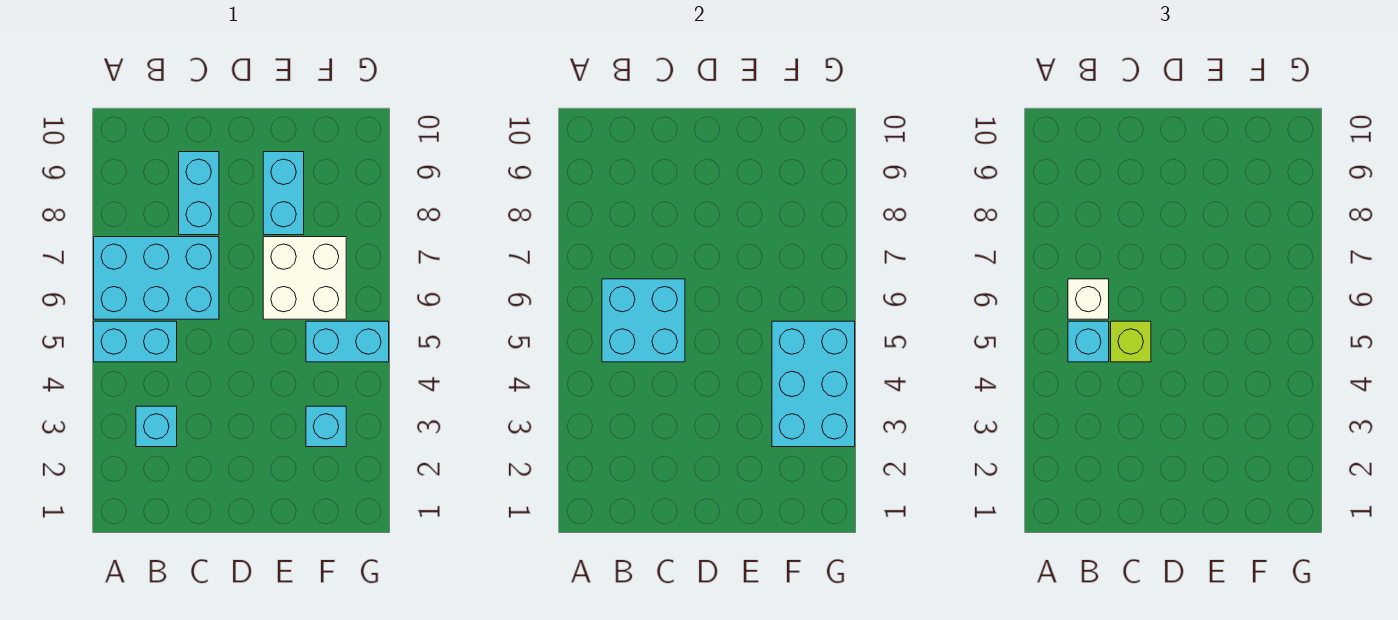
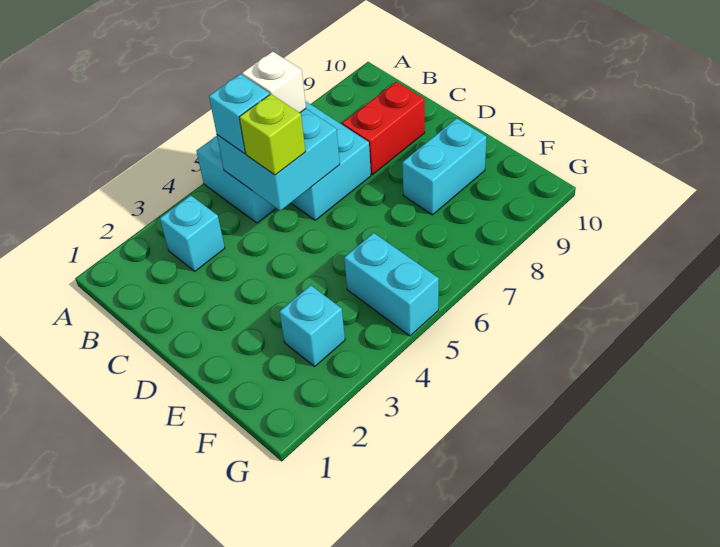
cyan brick C8:C9 level 1 -> red brick C8:C9 level 1
white brick E6:F7 level 1 -> none
cyan brick F3:G5 level 2 -> none

